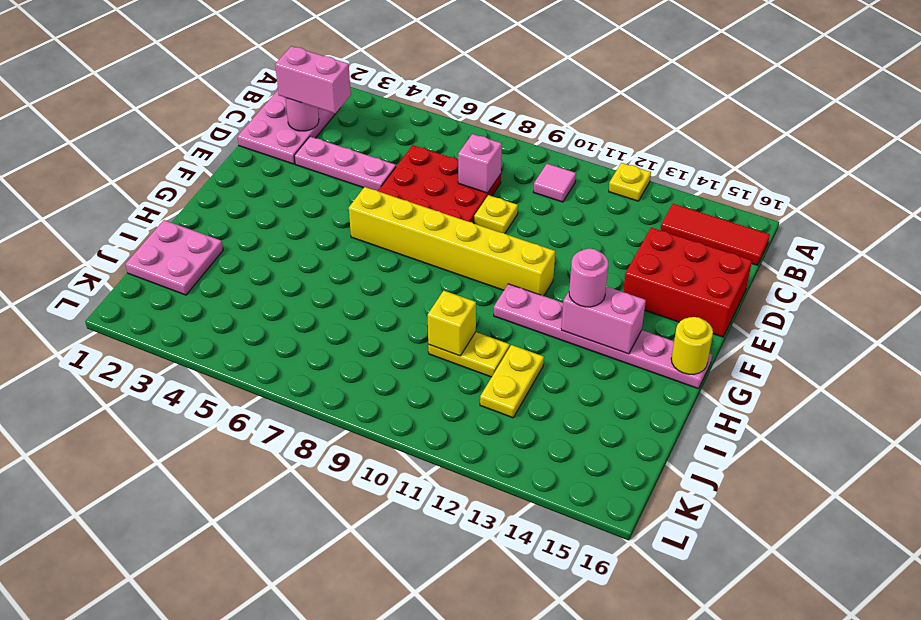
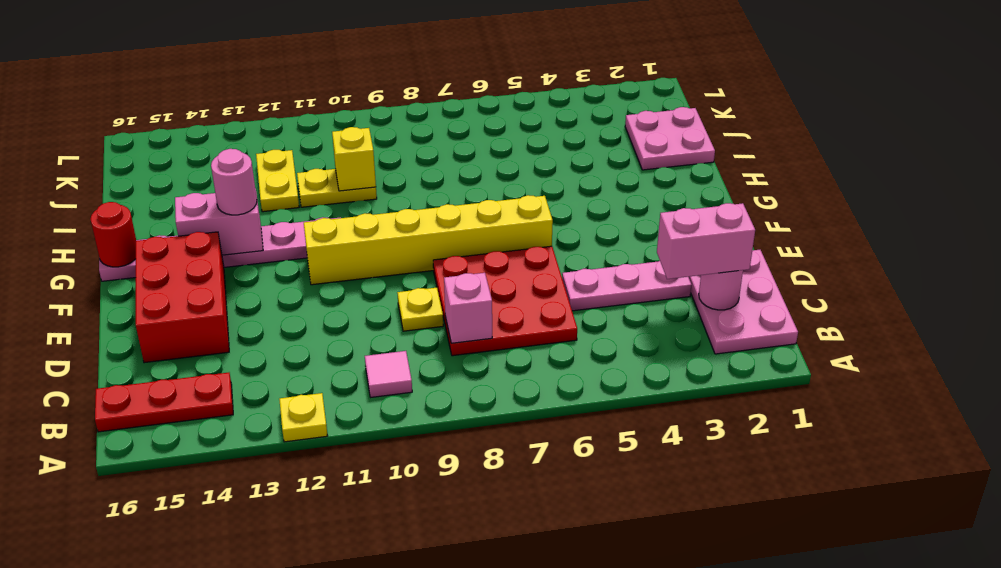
red tile B14:B16 level 1 -> red plate B14:B16 level 1
red brick D14:E16 level 1 -> red brick D14:F15 level 1
yellow round brick G16 level 2 -> red round brick G16 level 2

